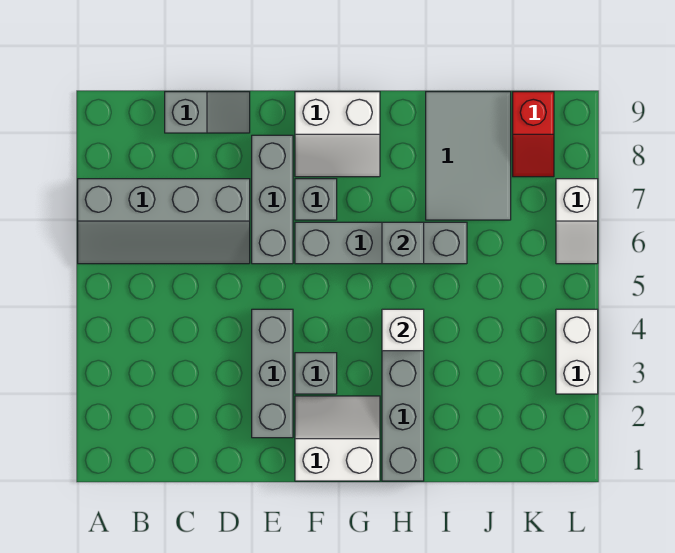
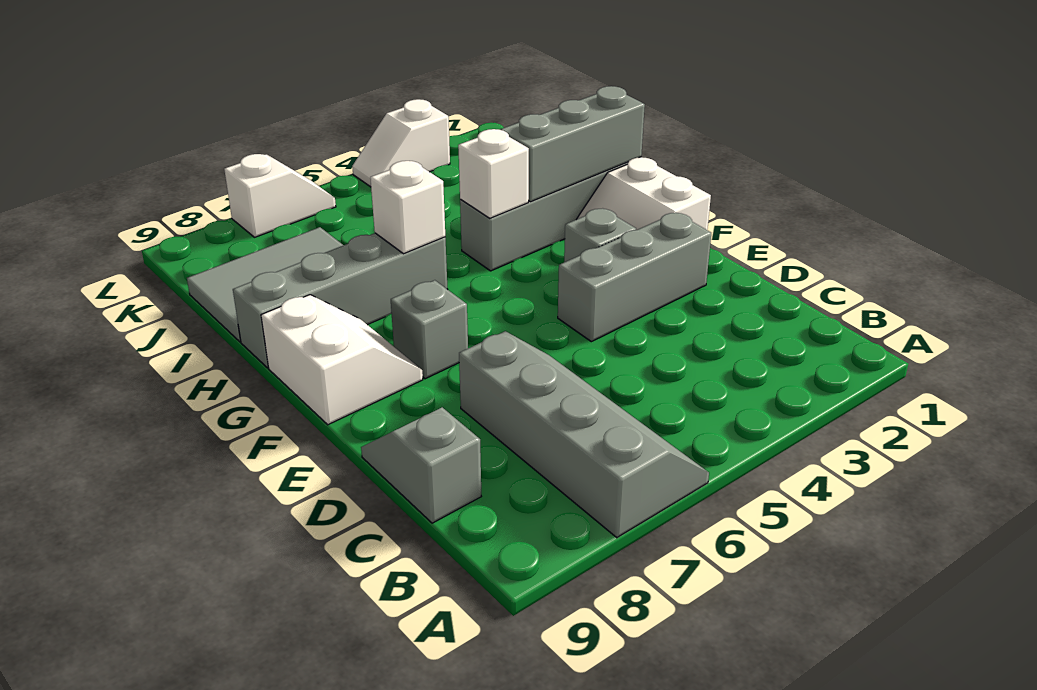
grey brick E6:E8 level 1 -> grey brick H1:H3 level 2
grey brick F6:I6 level 1 -> grey brick H6:H9 level 1
grey brick H6 level 2 -> white brick H6 level 2
red slope K8:K9 level 1 top 9 -> none
white brick L3:L4 level 1 -> white slope L3:L4 level 1 top 3

